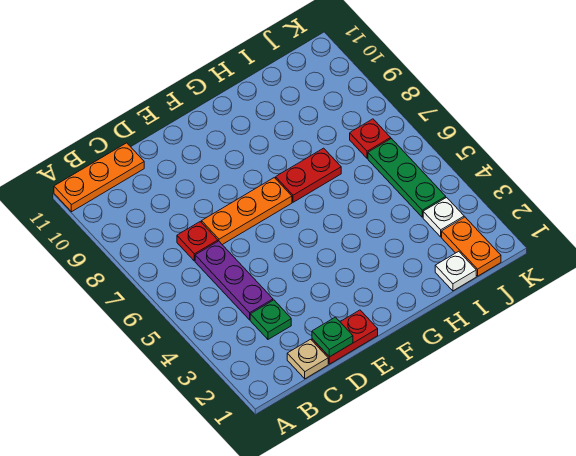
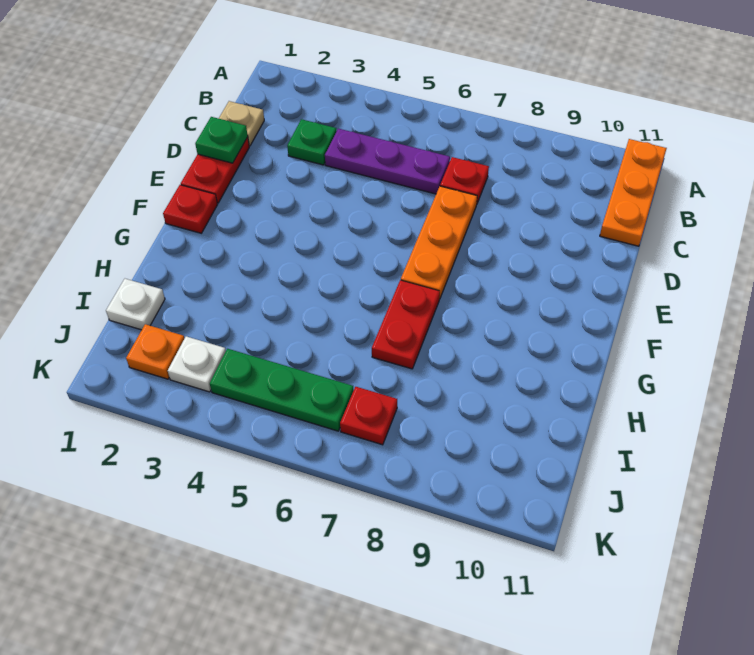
none -> red plate F1 level 1
orange plate J1:J2 level 1 -> orange plate J2 level 1

